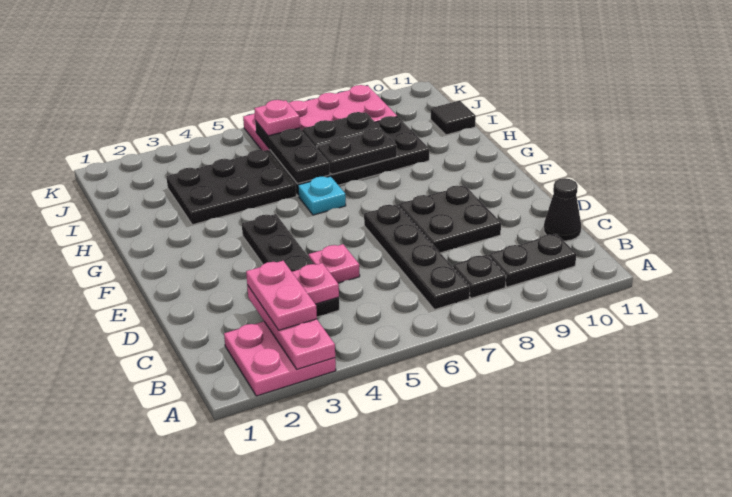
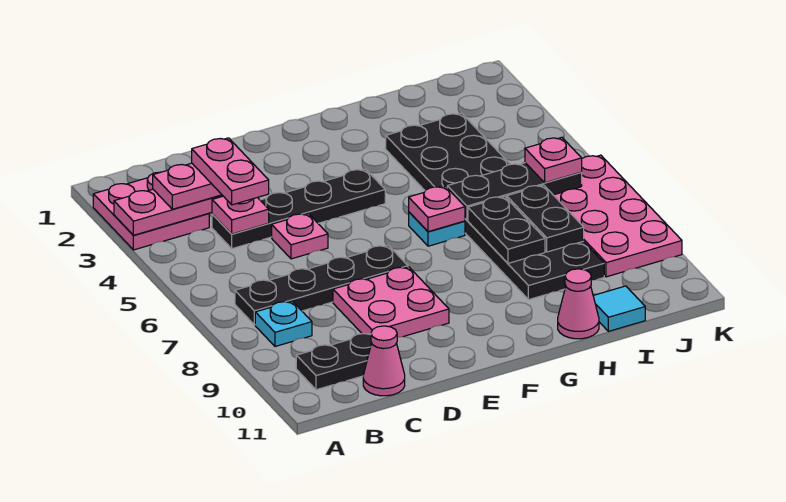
black plate B8 level 1 -> cyan plate B8 level 1
black plate B9:B10 level 1 -> black plate B10:C10 level 1
none -> pink plate C3:C4 level 4
black cone C11 level 1 -> pink cone C11 level 1
black plate D8:E9 level 1 -> pink plate D8:E9 level 1
none -> pink plate G6 level 2
none -> pink cone H11 level 1
black tile I11 level 1 -> cyan tile I11 level 1

